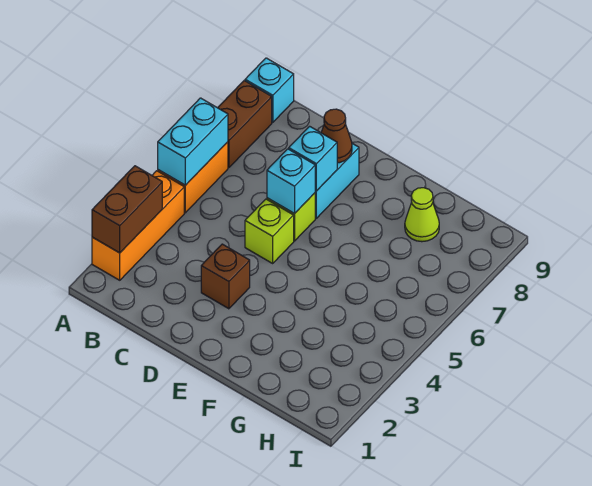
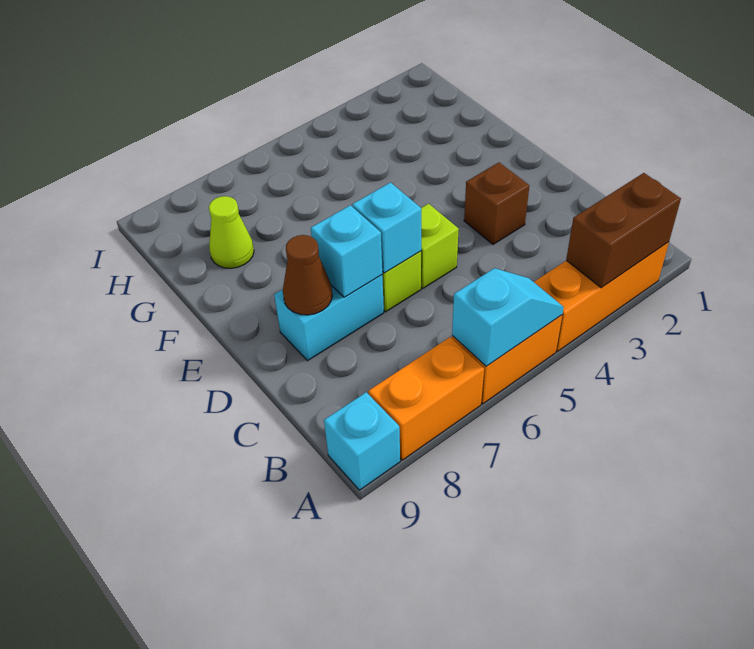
cyan brick A5:A6 level 2 -> cyan slope A5:A6 level 2 top 6
brown brick A7:A8 level 1 -> orange brick A7:A8 level 1

